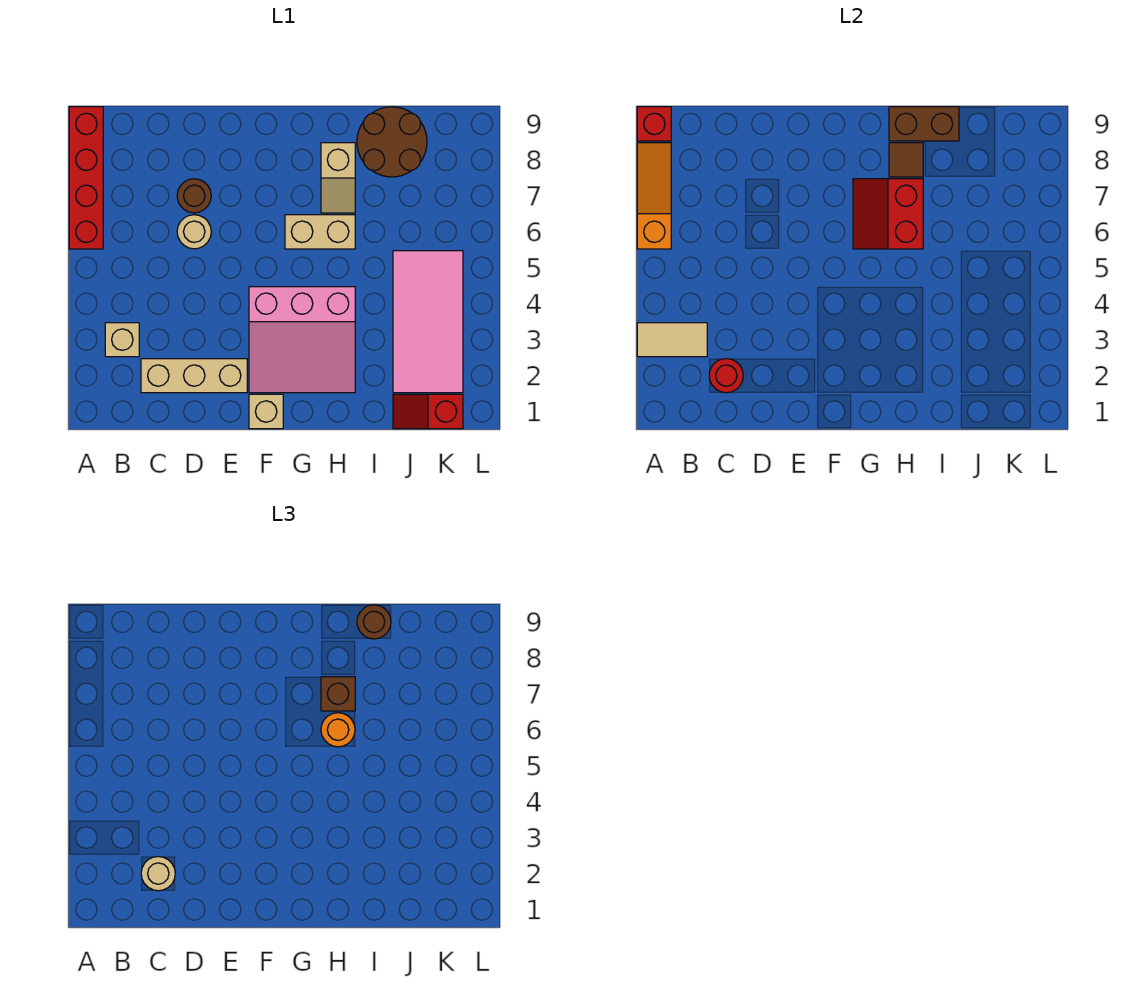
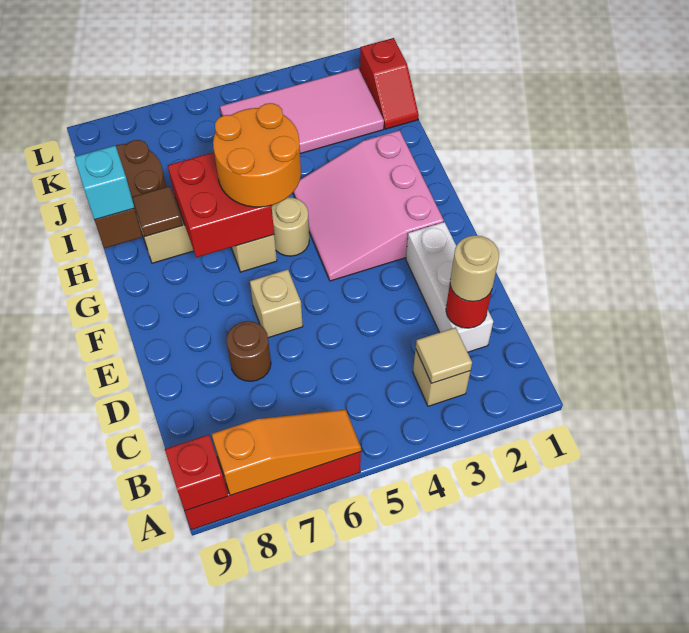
tan tile A3:B3 level 2 -> tan tile B3 level 2
orange slope A6:A8 level 2 top 6 -> orange slope A6:A8 level 2 top 8
tan brick C2:E2 level 1 -> white brick C2:E2 level 1
tan round brick D6 level 1 -> tan round brick G5 level 1
tan brick F1 level 1 -> tan brick E6 level 1
pink slope F2:H4 level 1 top 4 -> pink slope F2:H4 level 1 top 2
red slope G6:H7 level 2 top H -> red brick G6:H7 level 2
orange round brick H6 level 3 -> orange round brick G5:H6 level 3
brown brick H7 level 3 -> none
none -> cyan brick H9 level 3
brown round brick I9 level 3 -> none

